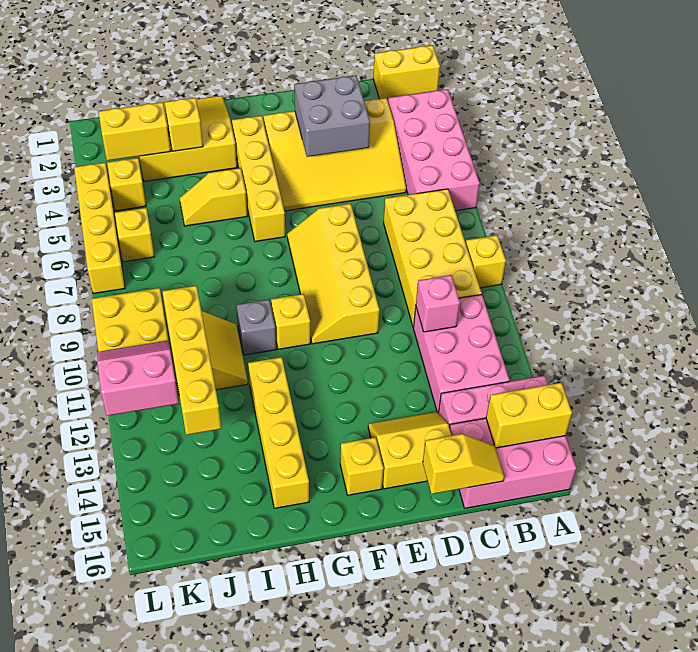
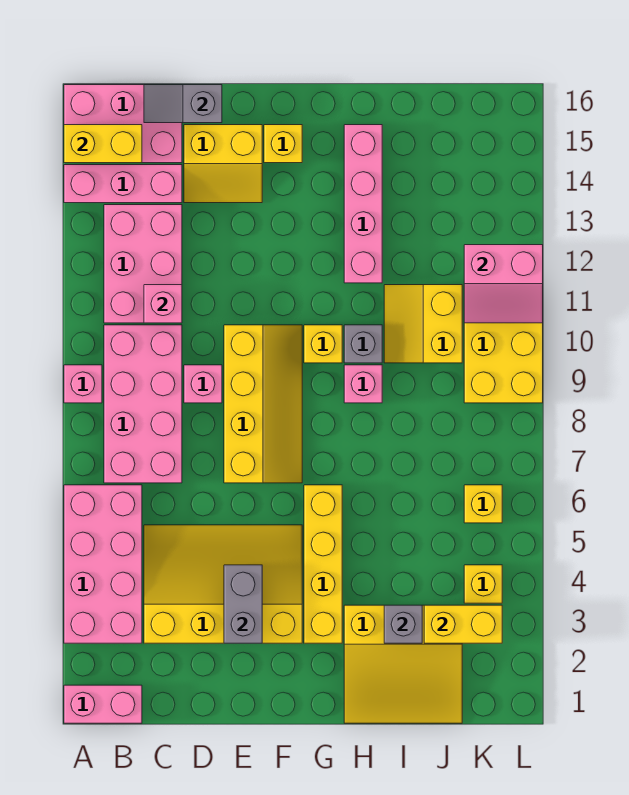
yellow brick A1:B1 level 1 -> pink brick A1:B1 level 1
yellow brick A9 level 1 -> pink brick A9 level 1
yellow brick B7:C10 level 1 -> pink brick B7:C10 level 1
yellow slope C16:D16 level 2 top D -> grey slope C16:D16 level 2 top D
grey brick D3:E4 level 2 -> grey brick E3:E4 level 2
none -> pink brick D9 level 1
yellow slope H5:I5 level 1 top H -> none
none -> pink brick H9 level 1
yellow brick H12:H15 level 1 -> pink brick H12:H15 level 1
yellow brick I3 level 2 -> grey brick I3 level 2
yellow brick J10:J13 level 2 -> none
yellow brick L4:L7 level 1 -> none

